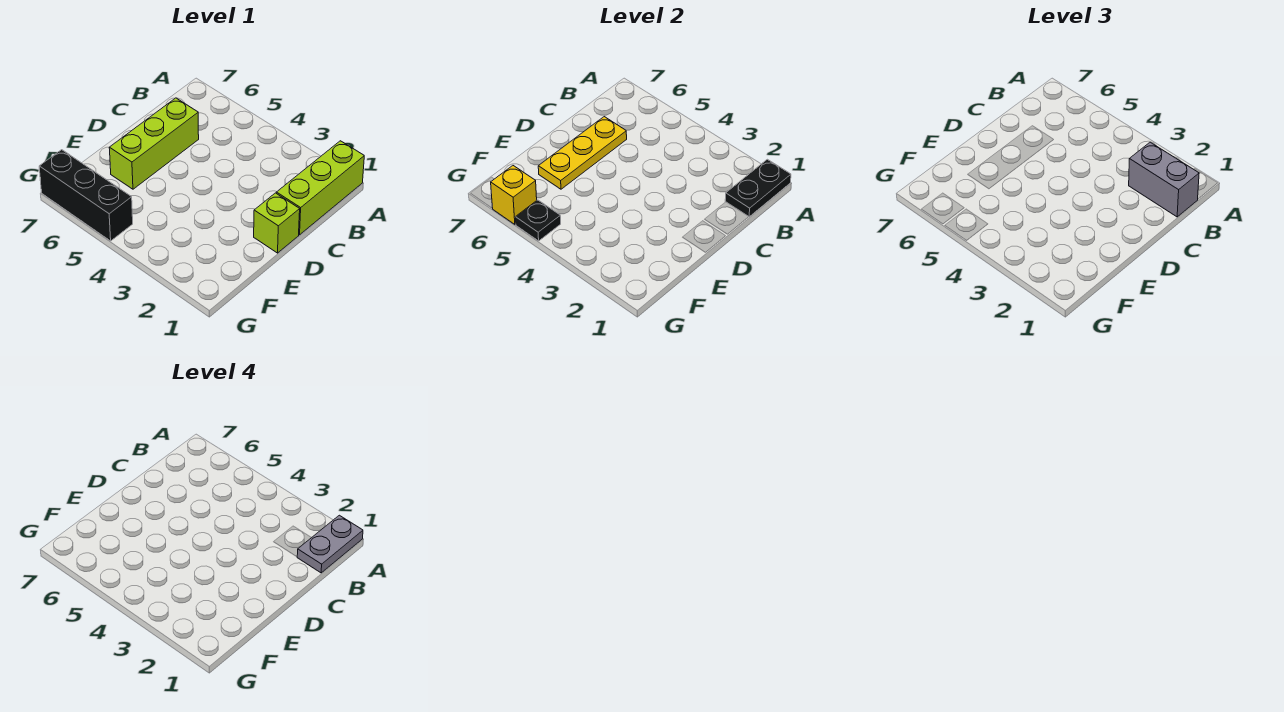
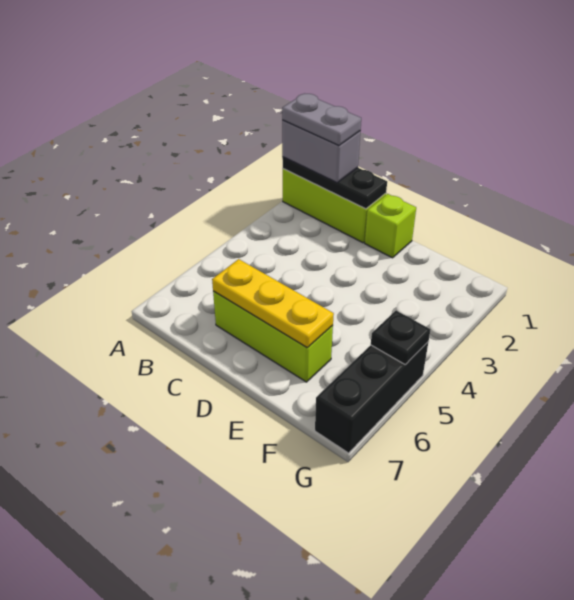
black plate A1:B1 level 2 -> black plate A1:C1 level 2
grey brick B1:B2 level 3 -> grey brick A1:B1 level 3
yellow brick G6 level 2 -> none

